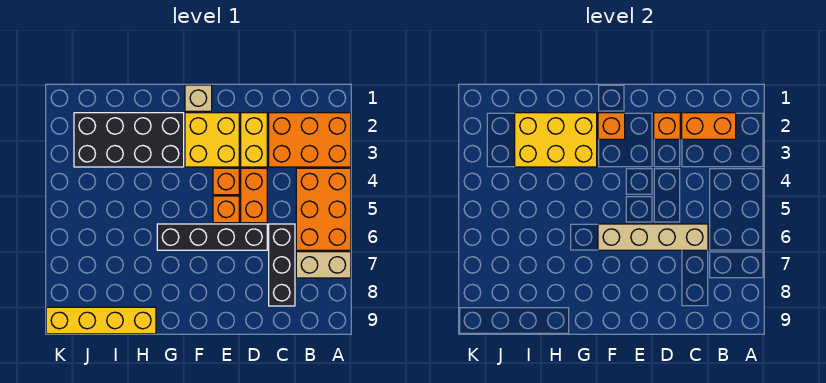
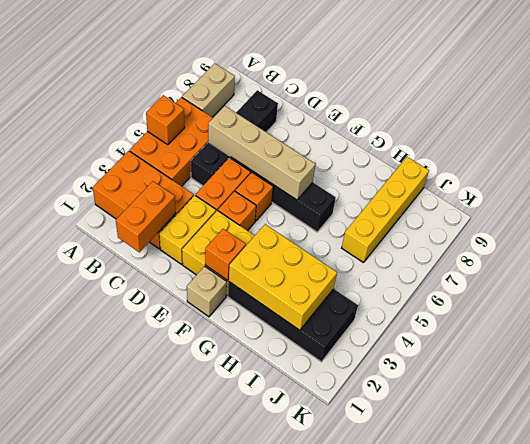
tan brick A7:B7 level 1 -> tan brick A7:A8 level 1
orange brick B2:C2 level 2 -> orange brick C1:C2 level 2
black brick C6:C8 level 1 -> black brick C5:C8 level 1
orange brick D2 level 2 -> orange brick A5 level 2
yellow brick H9:K9 level 1 -> yellow brick I6:I9 level 1

